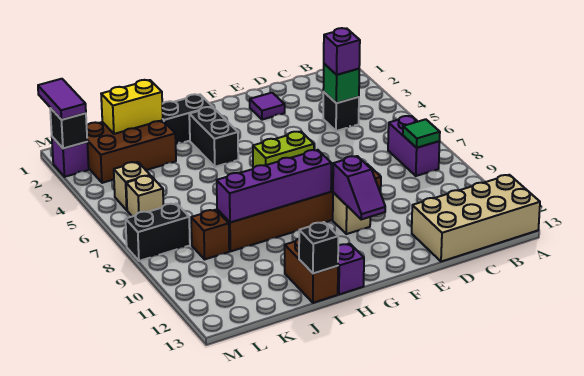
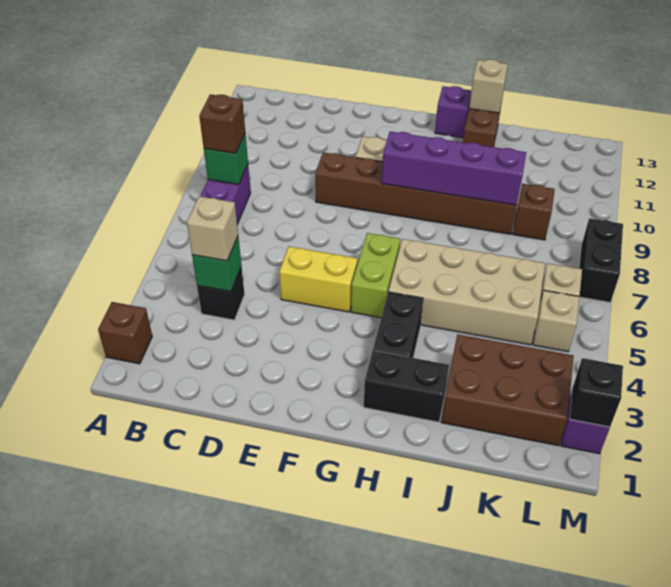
none -> brown brick A2 level 1
tan brick A12:D13 level 1 -> tan brick H5:K6 level 1
green tile B8 level 2 -> green brick B8 level 2
none -> brown brick B8 level 3
purple brick C4 level 3 -> tan brick C4 level 3
purple tile E2 level 1 -> none
lime brick F6:G6 level 1 -> lime brick G5:G6 level 1
purple slope F10:F11 level 2 top 10 -> none
black brick I13 level 2 -> tan brick I13 level 2
yellow brick J2:K2 level 2 -> yellow brick E5:F5 level 1
black brick L8:M8 level 1 -> black brick M7:M8 level 1
purple tile M1:M2 level 3 -> none

